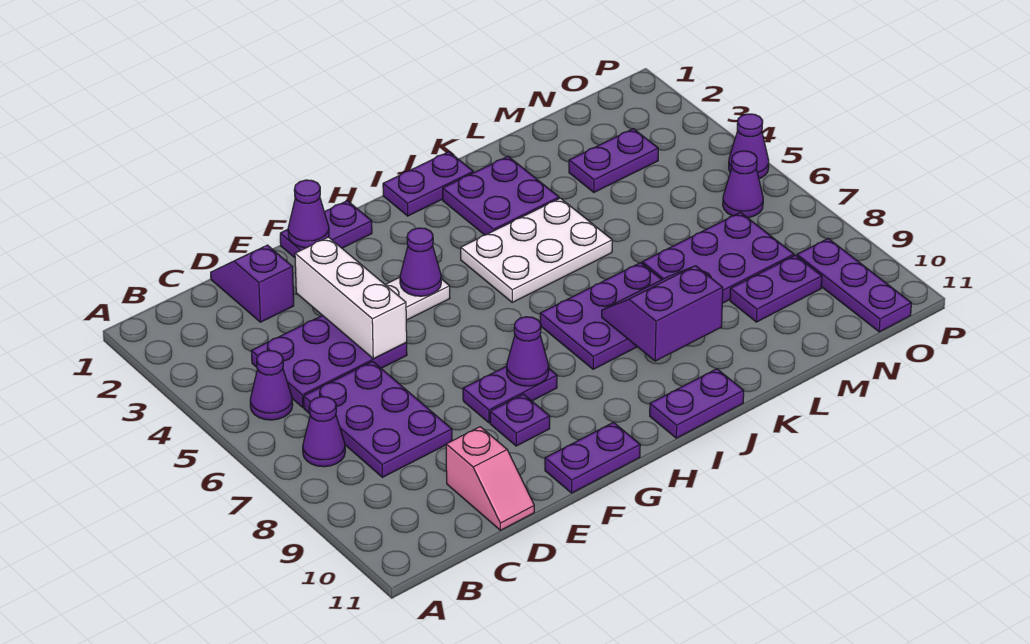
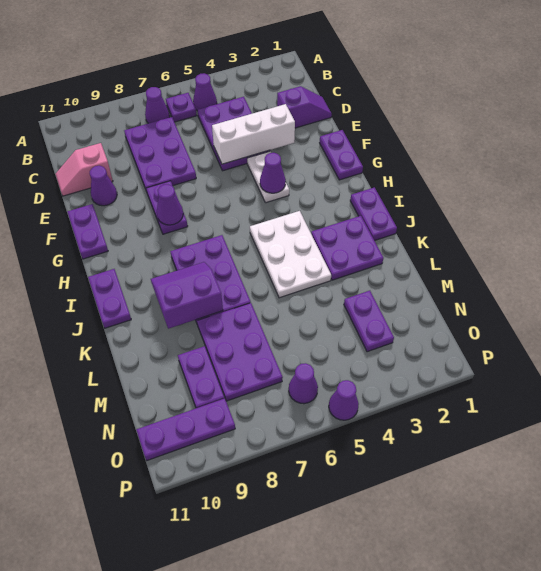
purple plate C6:D8 level 1 -> purple plate C7:E8 level 1
purple cone F1 level 2 -> purple cone E10 level 1
purple plate F9 level 1 -> purple plate B6 level 1
purple slope J8:K9 level 2 top 9 -> purple slope J8:K9 level 2 top K

